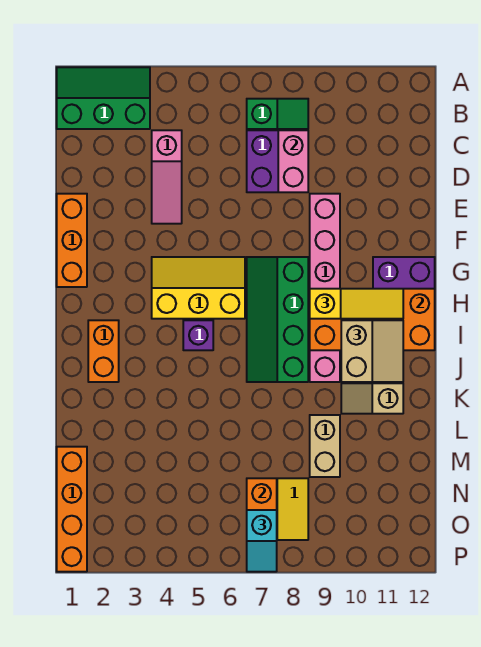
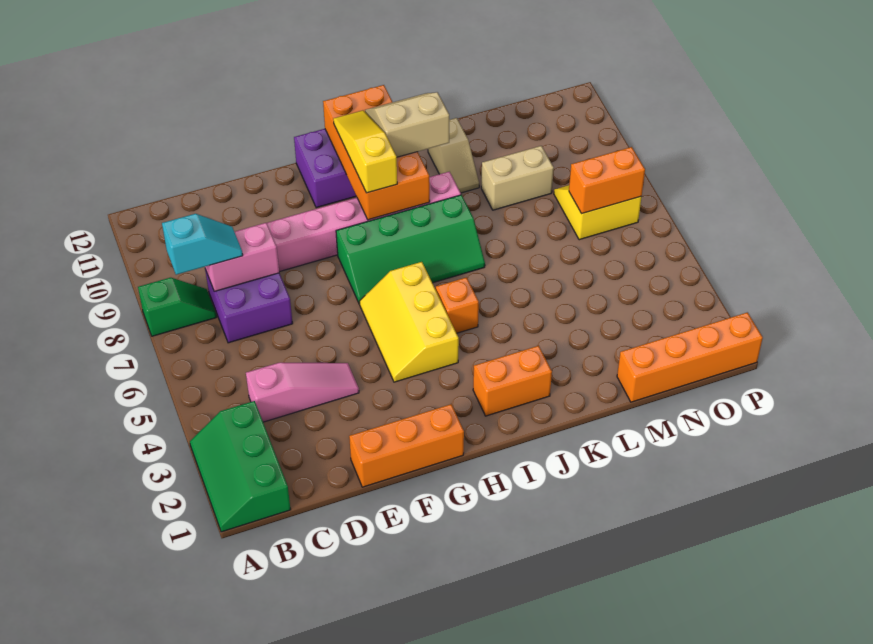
green slope B7:B8 level 1 top 7 -> green slope A8:B8 level 1 top A
purple brick I5 level 1 -> orange brick I5 level 1
cyan slope O7:P7 level 3 top O -> cyan slope B8:C8 level 3 top B

